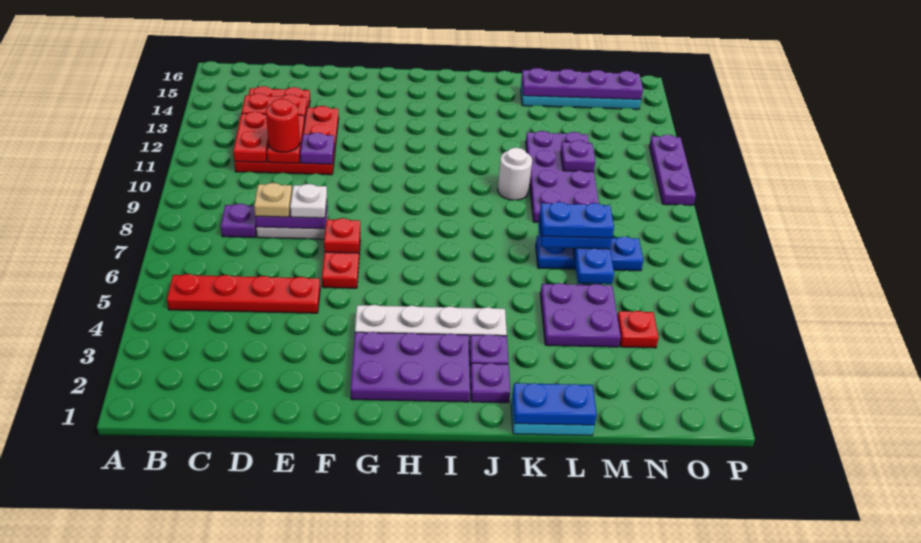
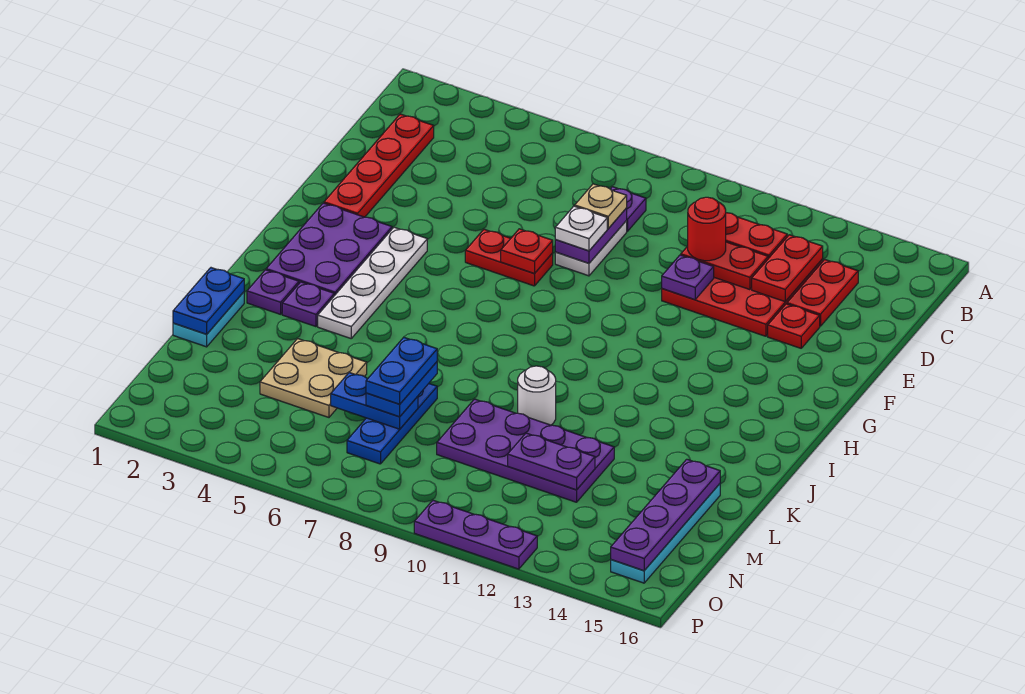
red plate B5:E5 level 1 -> red plate C2:F2 level 1
purple plate L4:M5 level 1 -> tan plate L4:M5 level 1
purple plate M11 level 2 -> purple plate M11:M12 level 2
red plate N4 level 1 -> red plate E14 level 1

